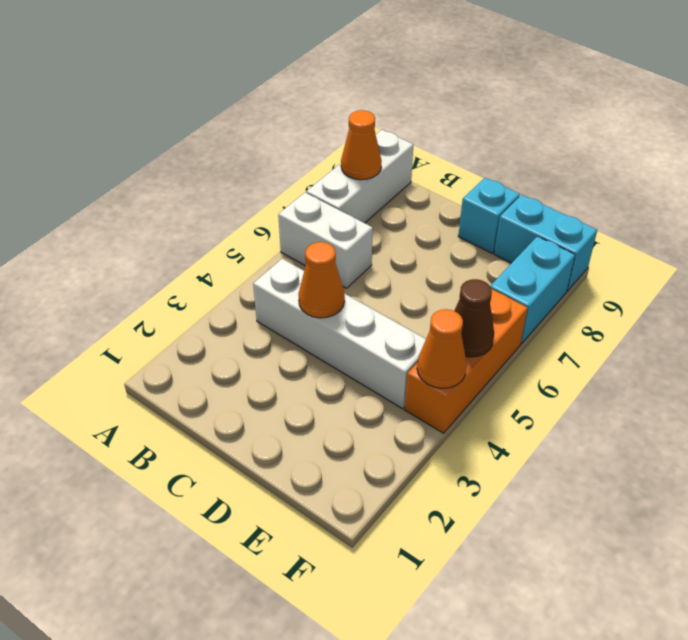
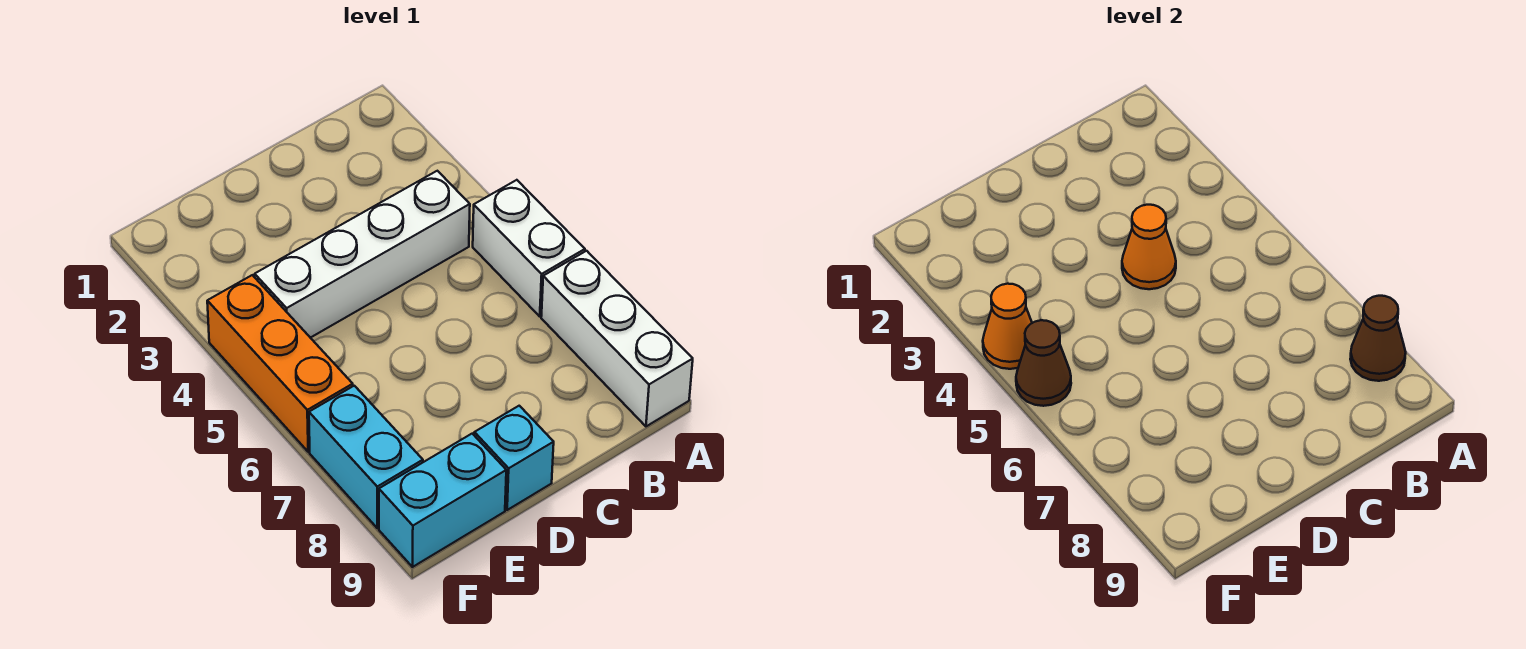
white brick A6:B6 level 1 -> white brick A5:A6 level 1
orange cone A8 level 2 -> brown cone A8 level 2

